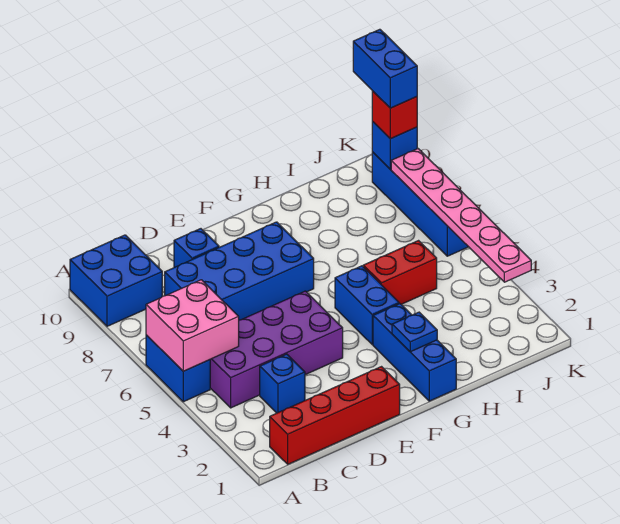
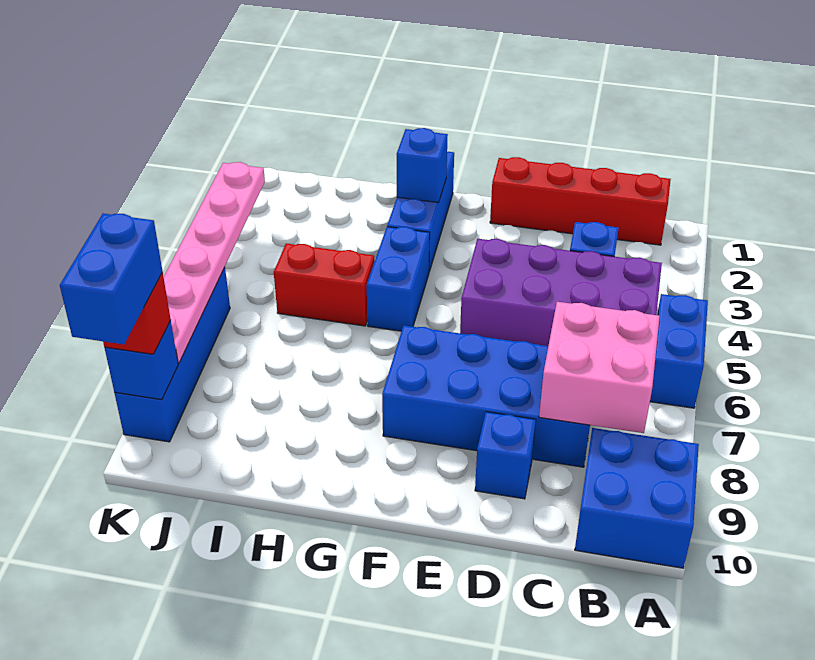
pink brick A5:B6 level 2 -> pink brick B7:C8 level 2
blue plate G2 level 2 -> blue brick G2 level 2

